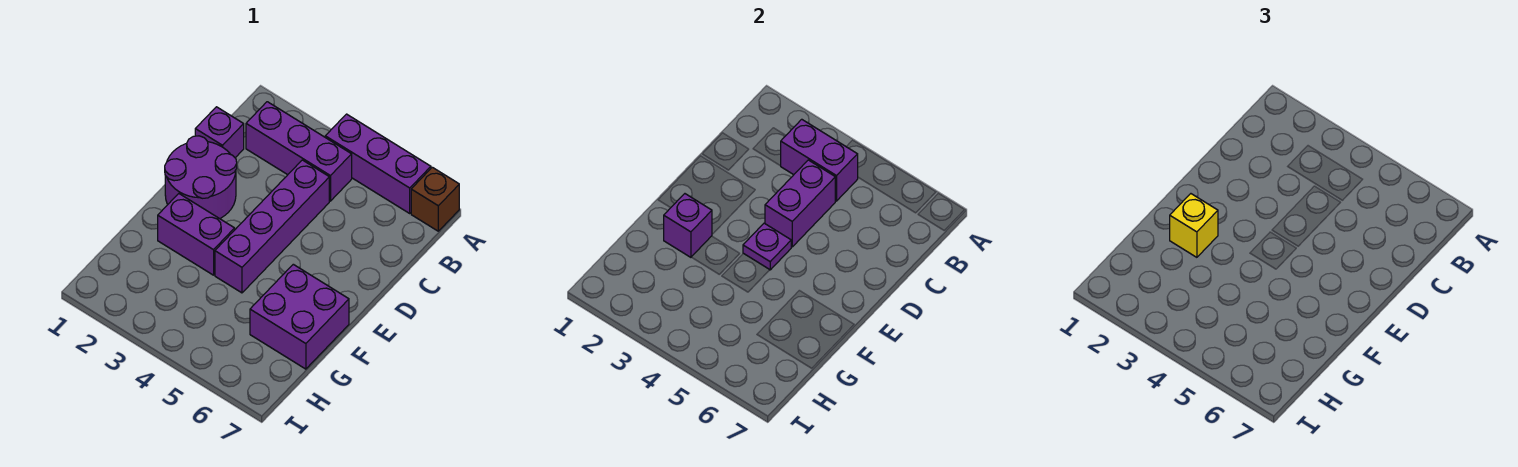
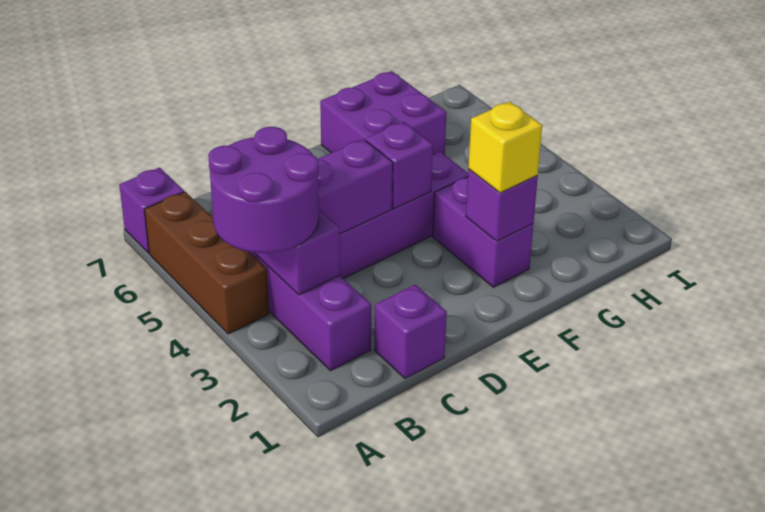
purple brick A4:A6 level 1 -> brown brick A4:A6 level 1
brown brick A7 level 1 -> purple brick A7 level 1
purple round brick D1:E2 level 1 -> purple round brick A3:B4 level 3
purple plate E4 level 2 -> purple brick E4 level 2

